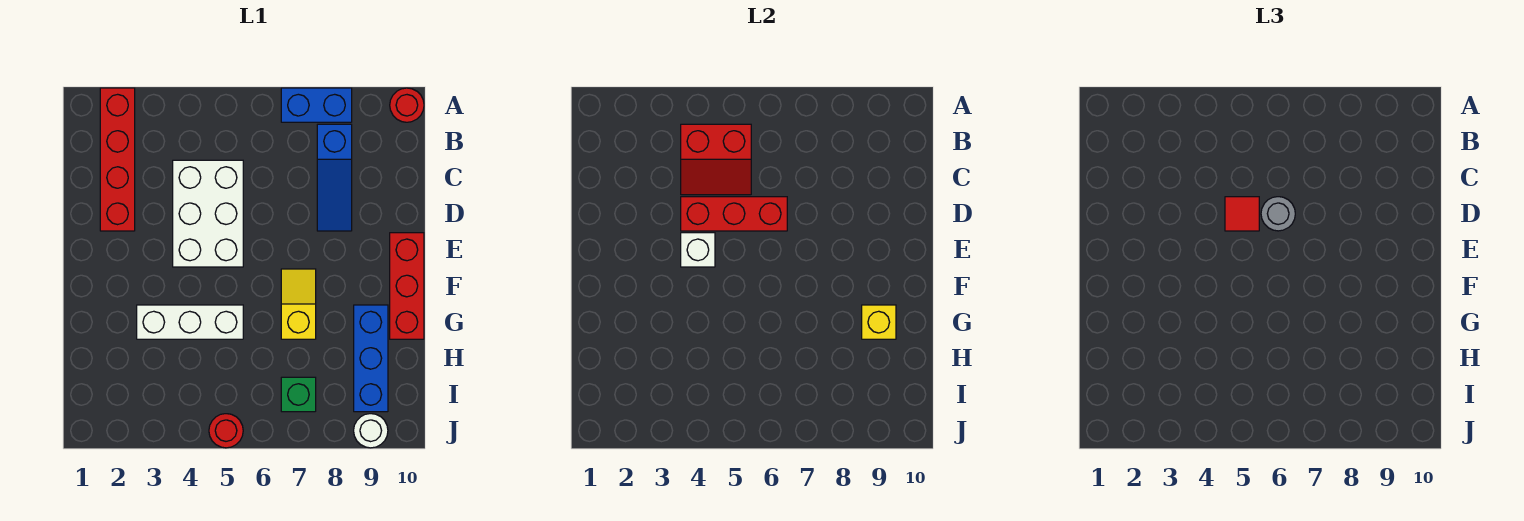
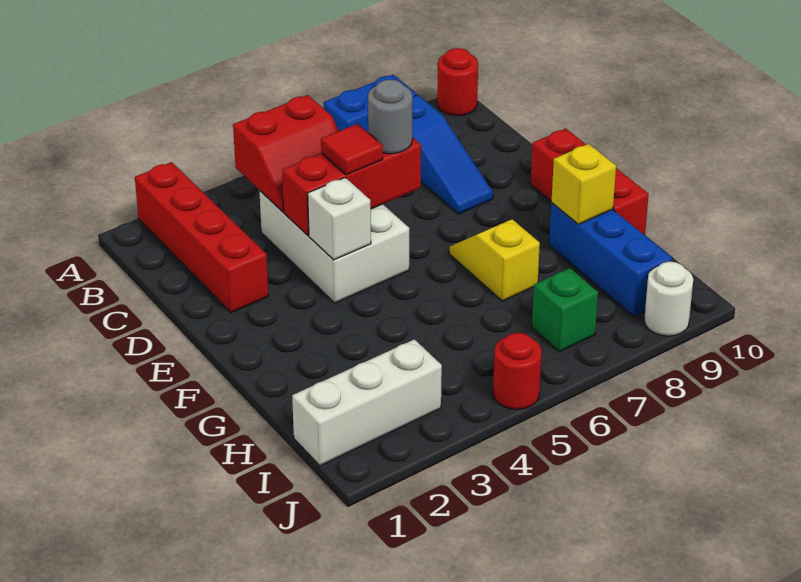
white brick G3:G5 level 1 -> white brick I1:I3 level 1

